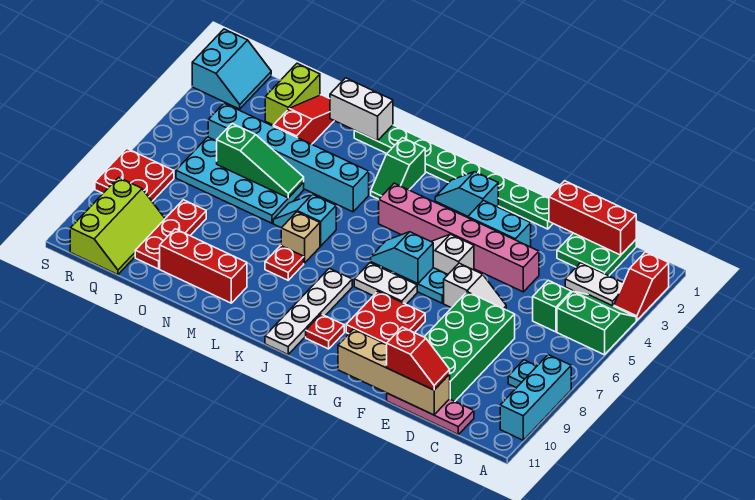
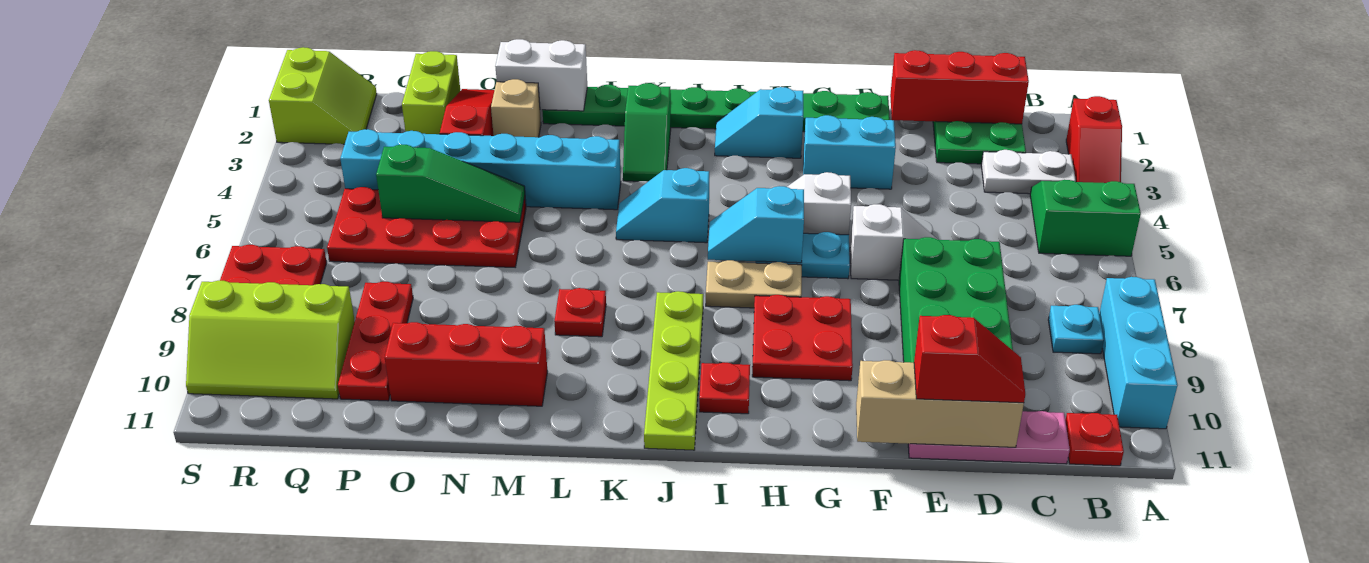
none -> red plate B11 level 1
green brick C5 level 1 -> none
tan brick D11:G11 level 2 -> tan brick D11:F11 level 2
pink brick E4:J4 level 1 -> none
white plate H7:I7 level 1 -> tan plate H7:I7 level 1
white plate J8:J11 level 1 -> lime plate J8:J11 level 1
cyan slope L6:M6 level 1 top L -> cyan slope J5:K5 level 1 top J
tan brick L7 level 1 -> tan brick N2 level 1
cyan plate N5:Q6 level 1 -> red plate N5:Q6 level 1
lime slope Q9:R11 level 1 top R -> lime slope Q9:S10 level 1 top 9
cyan slope R1:S2 level 1 top S -> lime slope R1:S2 level 1 top S

